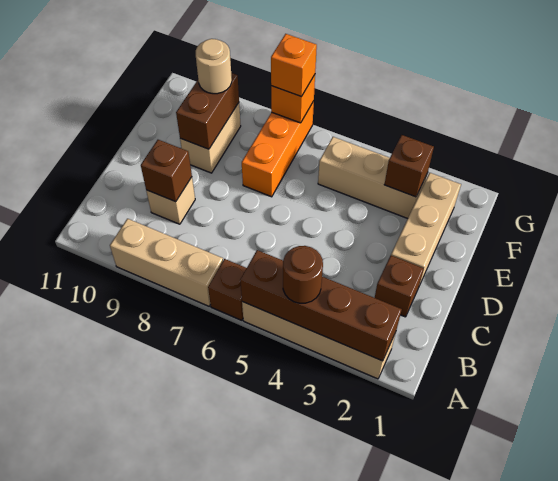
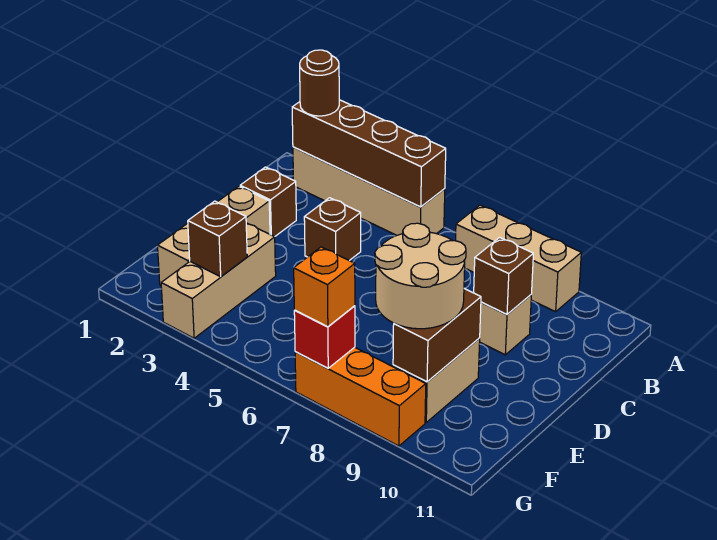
brown round brick A4 level 3 -> brown round brick A2 level 3
brown brick A6 level 1 -> brown brick C4 level 1
orange brick E7:G7 level 1 -> orange brick G7:G9 level 1
tan brick F3:F5 level 1 -> tan brick E3:G3 level 1
tan round brick F9 level 3 -> tan round brick E8:F9 level 3
orange brick G7 level 2 -> red brick G7 level 2

